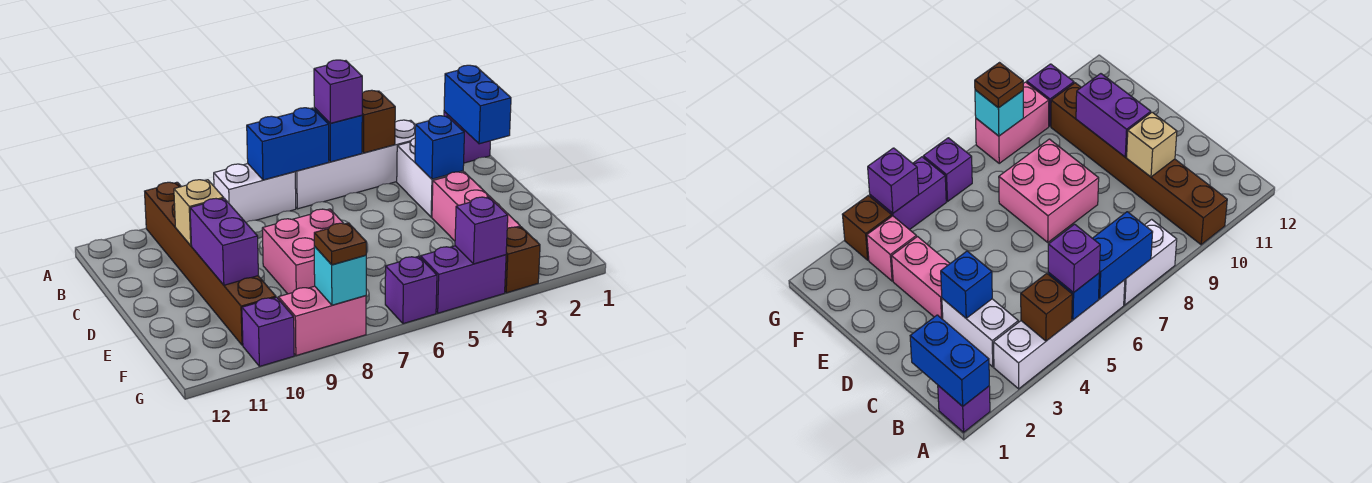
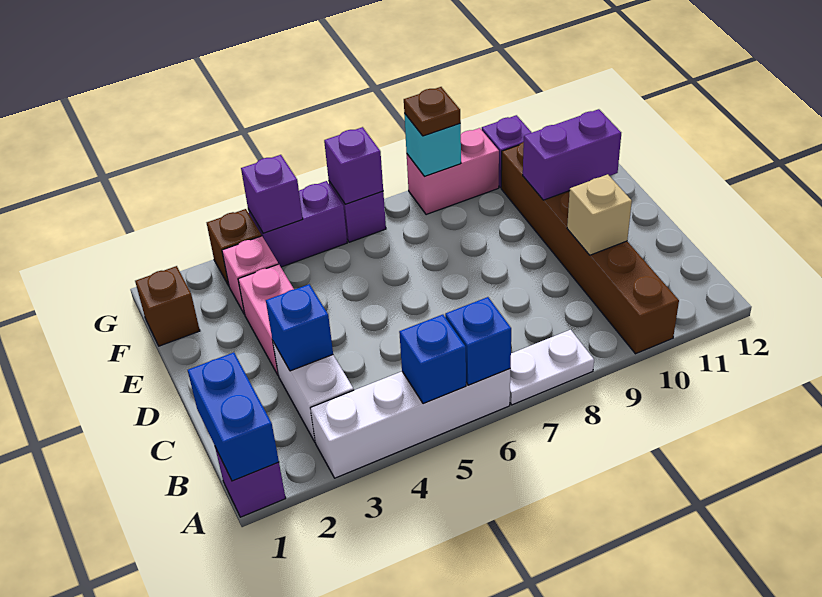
brown brick A4 level 2 -> brown brick F1 level 1
purple brick A5 level 3 -> purple brick G6 level 2
blue brick A6:A7 level 2 -> blue brick A6 level 2
white brick A7:A8 level 1 -> white plate A7:A8 level 1
pink brick D7:E8 level 1 -> none
purple brick D10:E10 level 2 -> purple brick E10:E11 level 2

